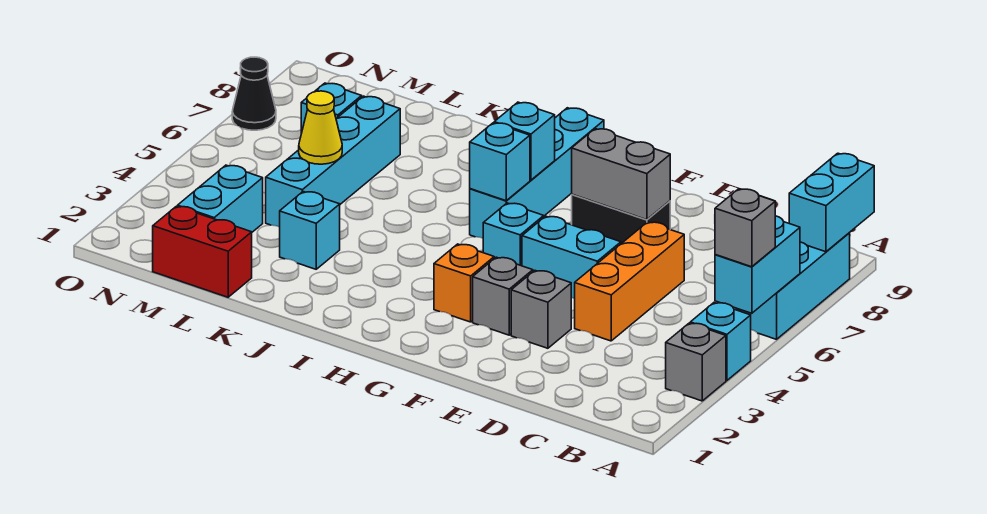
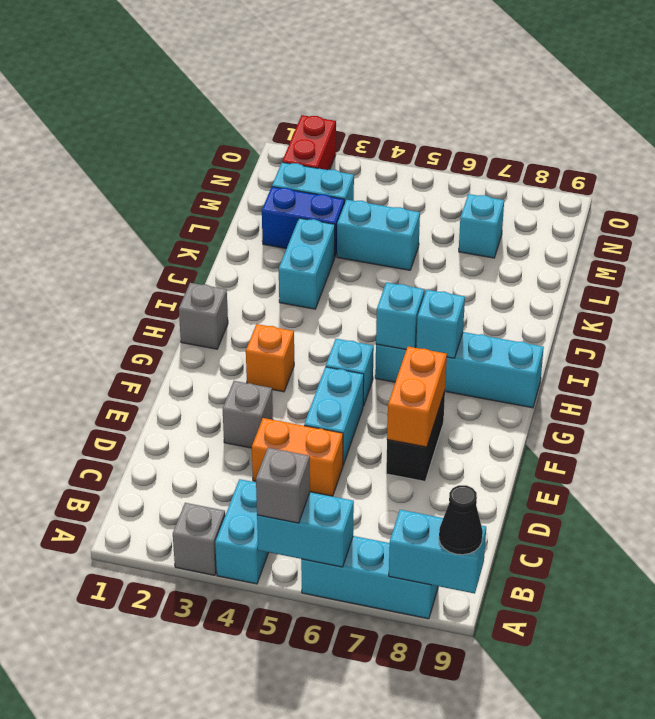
cyan brick A4 level 1 -> cyan brick A4:B4 level 1
orange brick D4:D6 level 1 -> orange brick D4:D5 level 1
grey brick E7:F7 level 2 -> orange brick E7:F7 level 2
grey brick F3 level 1 -> grey brick H1 level 1
cyan brick K3 level 1 -> cyan brick J3:K3 level 1
red brick L1:M1 level 1 -> red brick N2:O2 level 1
none -> blue brick L2:L3 level 1
cyan brick L4:L7 level 1 -> cyan brick L4:L5 level 1
yellow cone L5 level 2 -> none
black cone O7 level 1 -> black cone A9 level 3

